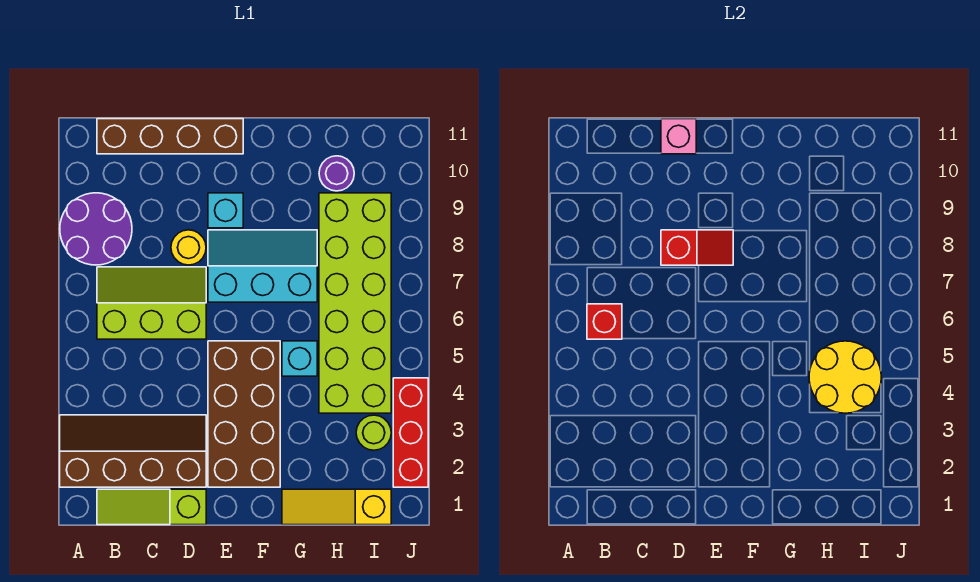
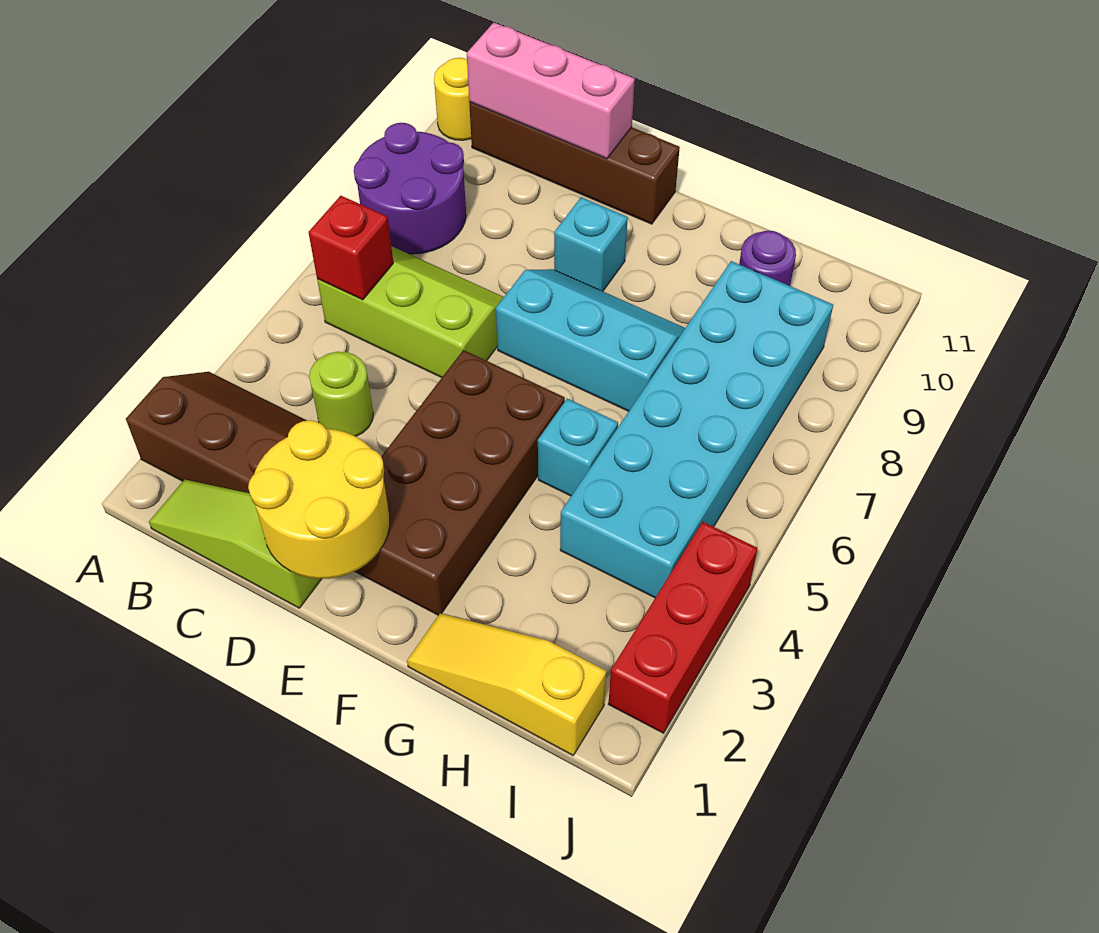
yellow round brick D8 level 1 -> yellow round brick A11 level 1
red slope D8:E8 level 2 top D -> none
pink brick D11 level 2 -> pink brick B11:D11 level 2
lime brick H4:I9 level 1 -> cyan brick H4:I9 level 1
yellow round brick H4:I5 level 2 -> yellow round brick D1:E2 level 2
lime round brick I3 level 1 -> lime round brick C4 level 1

